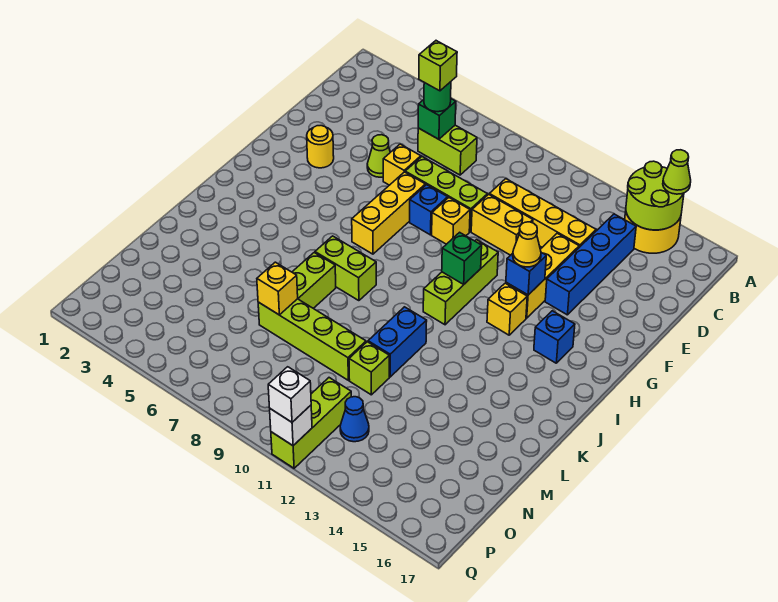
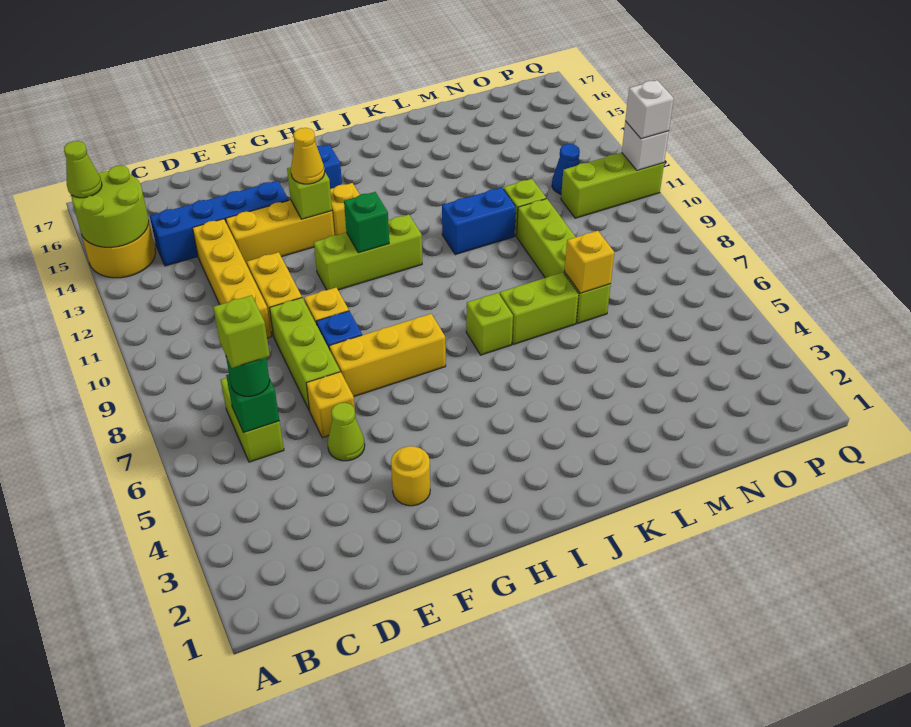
blue brick G13 level 2 -> lime brick G13 level 2
lime brick J7:J8 level 1 -> lime brick J7 level 1

